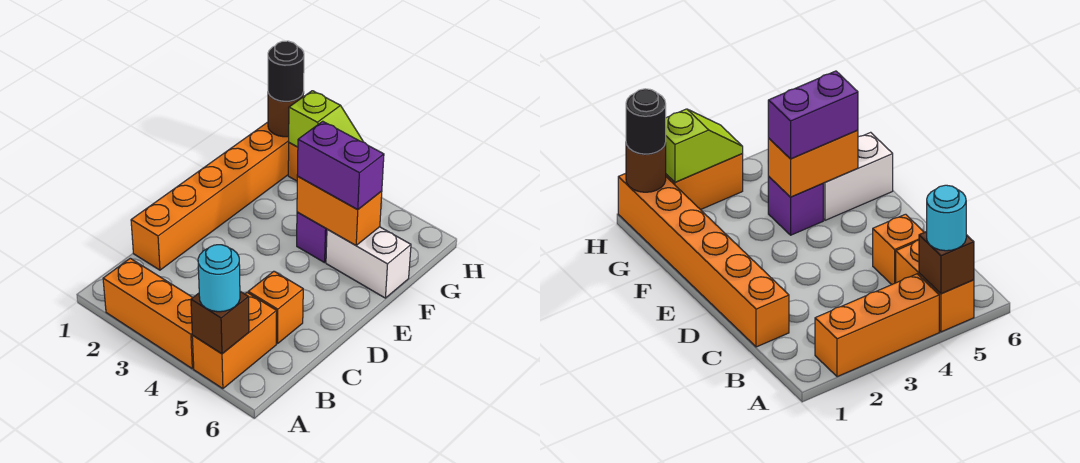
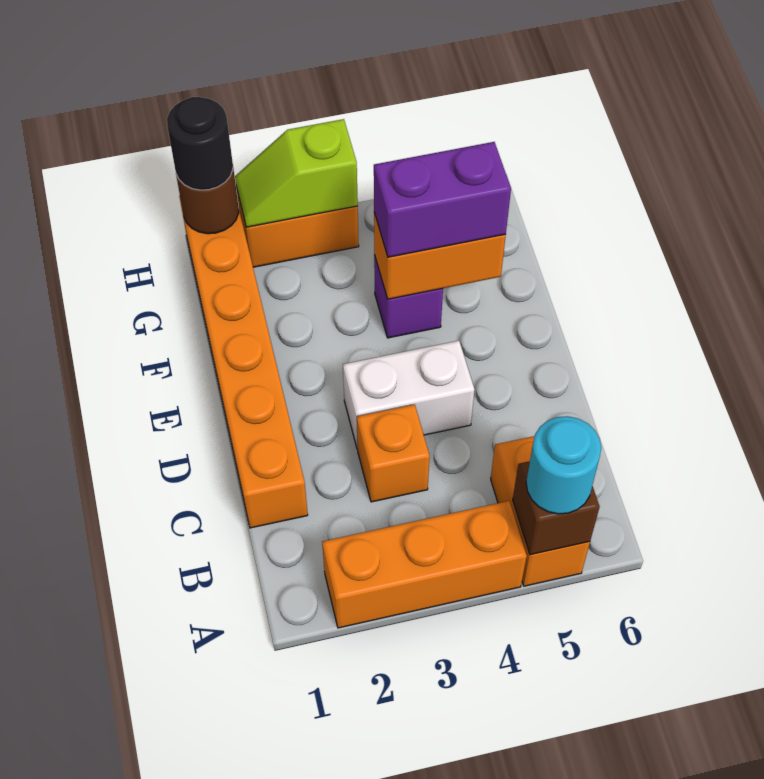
orange brick C5 level 1 -> orange brick C3 level 1
white brick F5:F6 level 1 -> white brick D3:D4 level 1
lime slope H2:H3 level 2 top 2 -> lime slope H2:H3 level 2 top 3

